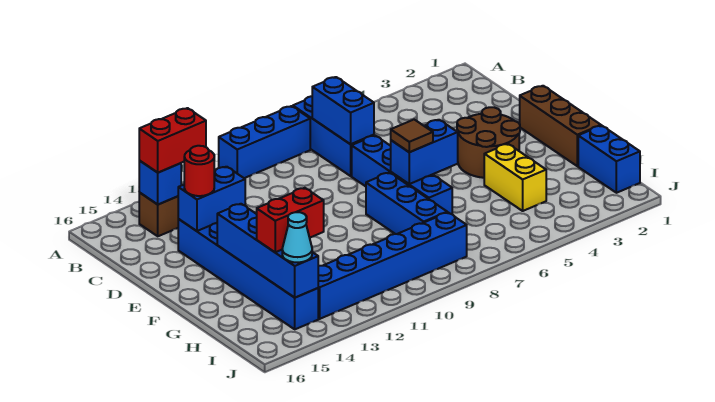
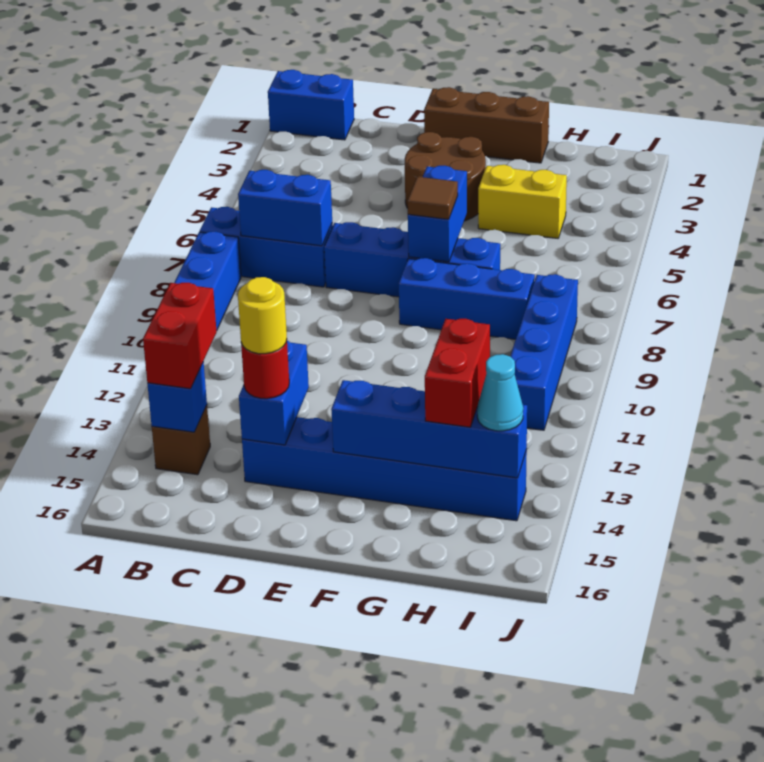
none -> yellow round brick D14 level 4
blue brick H1:I1 level 1 -> blue brick A1:B1 level 1
blue brick I8:I13 level 1 -> blue brick I8:I11 level 1

